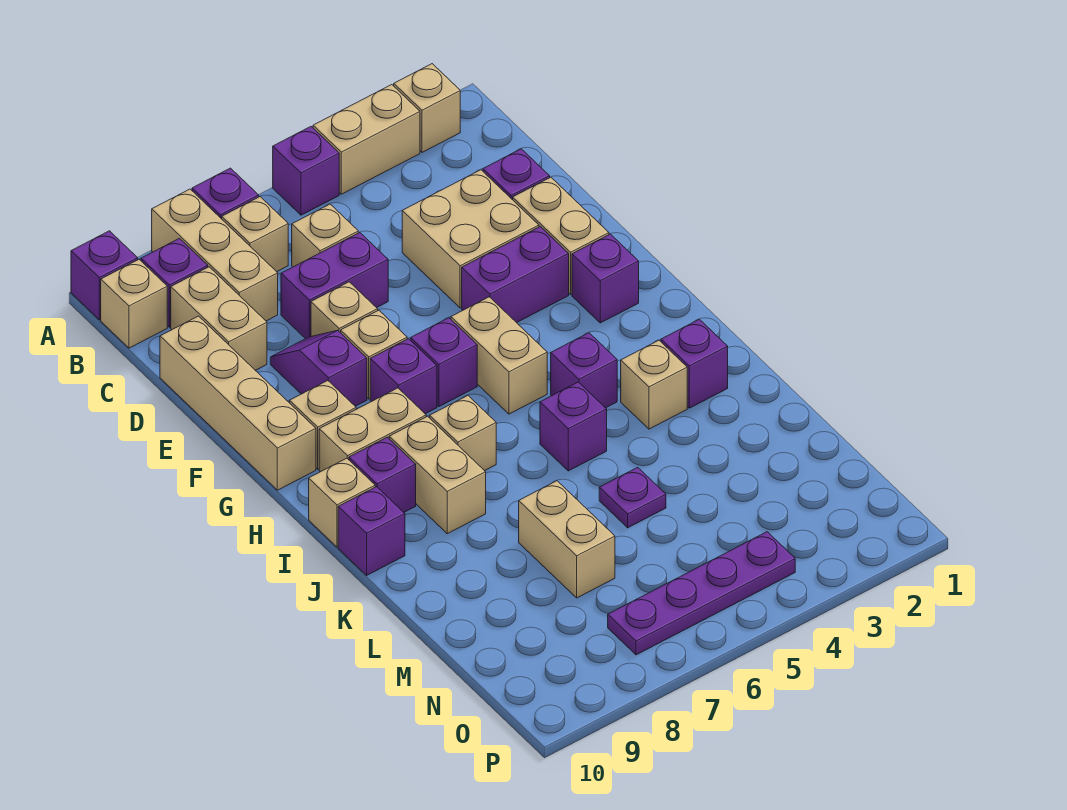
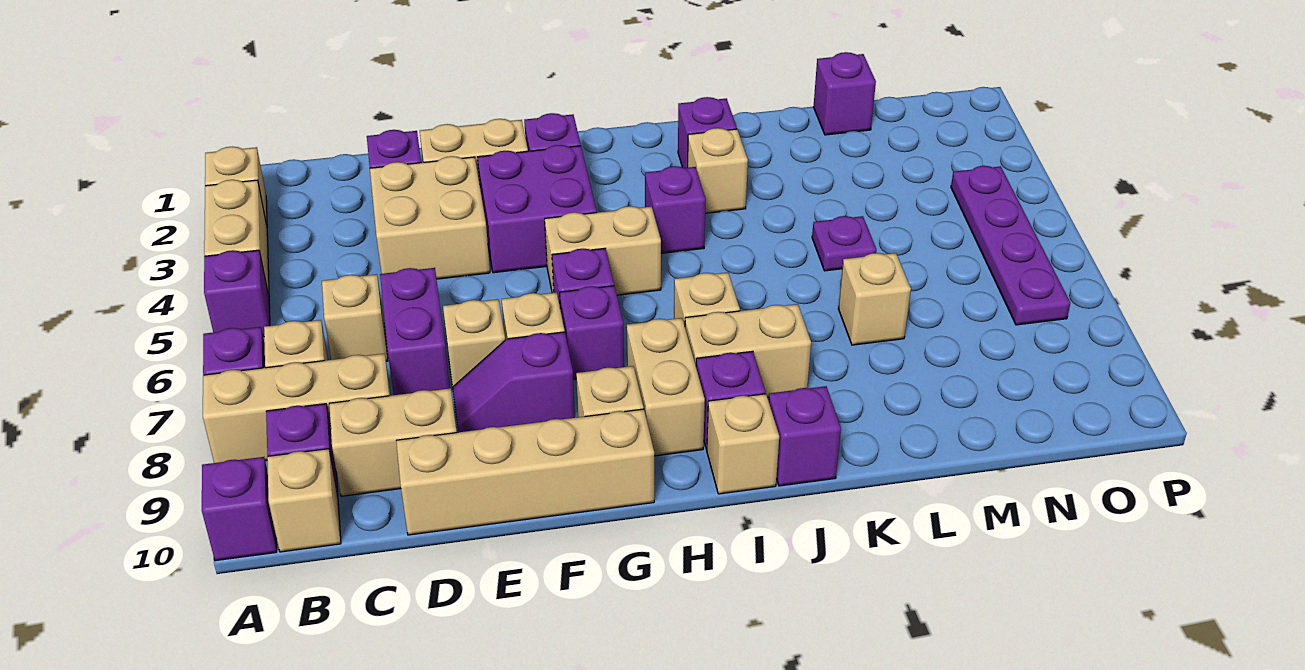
purple brick F3:F4 level 1 -> purple brick F3:G4 level 1
purple brick J5 level 1 -> purple brick M1 level 1
tan brick L7:M7 level 1 -> tan brick L7 level 1

